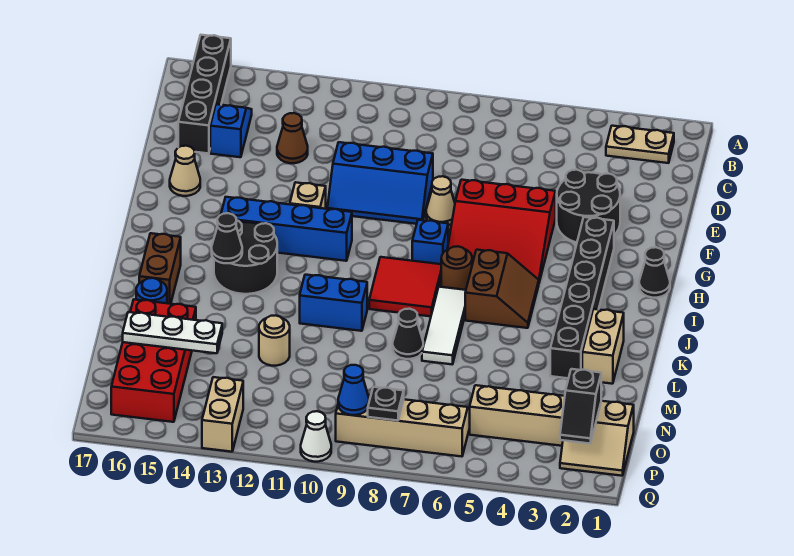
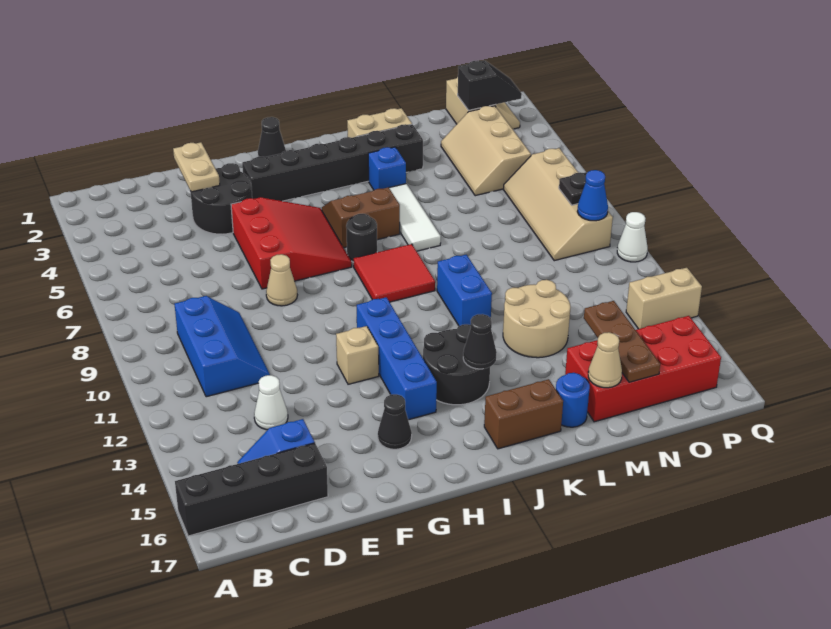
tan plate B2:B3 level 1 -> tan plate E2:E3 level 2
brown cone D13 level 1 -> white cone D13 level 1
blue slope E9:F11 level 1 top E -> blue slope C9:D11 level 1 top C
tan cone F16 level 1 -> tan cone M16 level 2
blue brick H8 level 1 -> blue brick K4 level 1
brown round brick I7 level 1 -> black round brick I7 level 1
white tile J7:L7 level 1 -> white tile K5:K7 level 1
black cone L8 level 1 -> black cone G15 level 1
tan round brick M12 level 1 -> tan round brick L12:M13 level 1
white plate N14:N16 level 2 -> brown plate N14:N16 level 2

